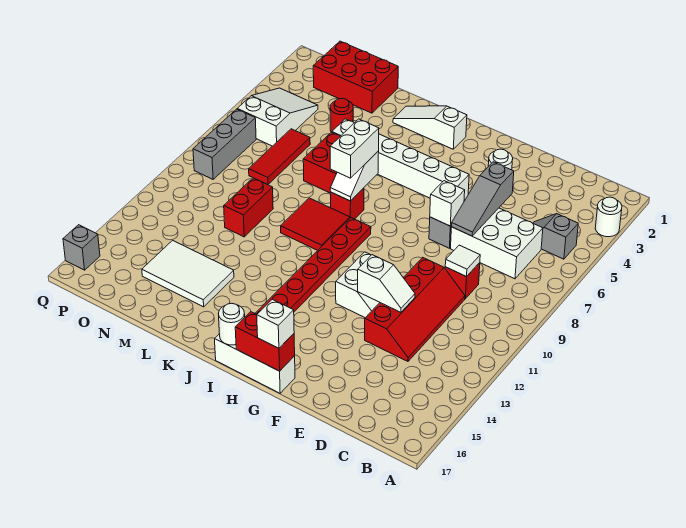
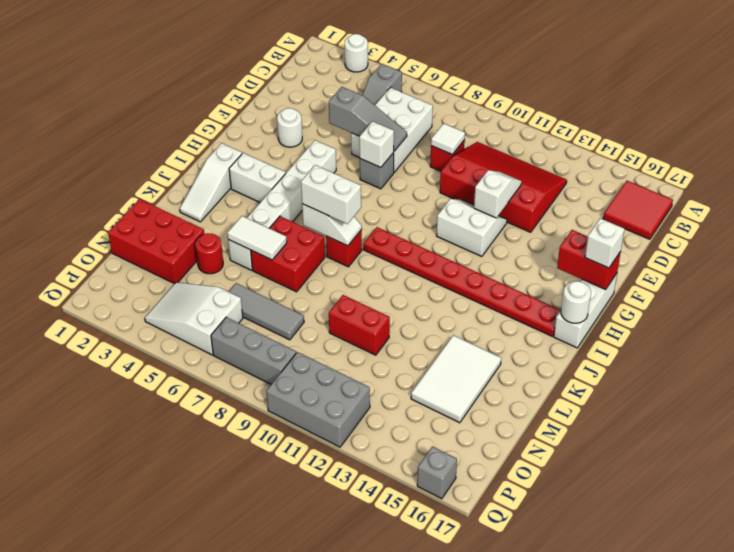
red slope D10:E13 level 1 top E -> red slope C10:E13 level 1 top E
red brick G17:H17 level 2 -> red brick G16:G17 level 2
none -> white brick I3:I4 level 1
red tile J9:K10 level 1 -> red tile B16:C17 level 1
none -> white tile L5:L6 level 2
red brick M1:O2 level 1 -> red brick M1:N3 level 1
red tile N6:N8 level 1 -> grey tile N6:N8 level 1
none -> grey brick P10:Q12 level 1

